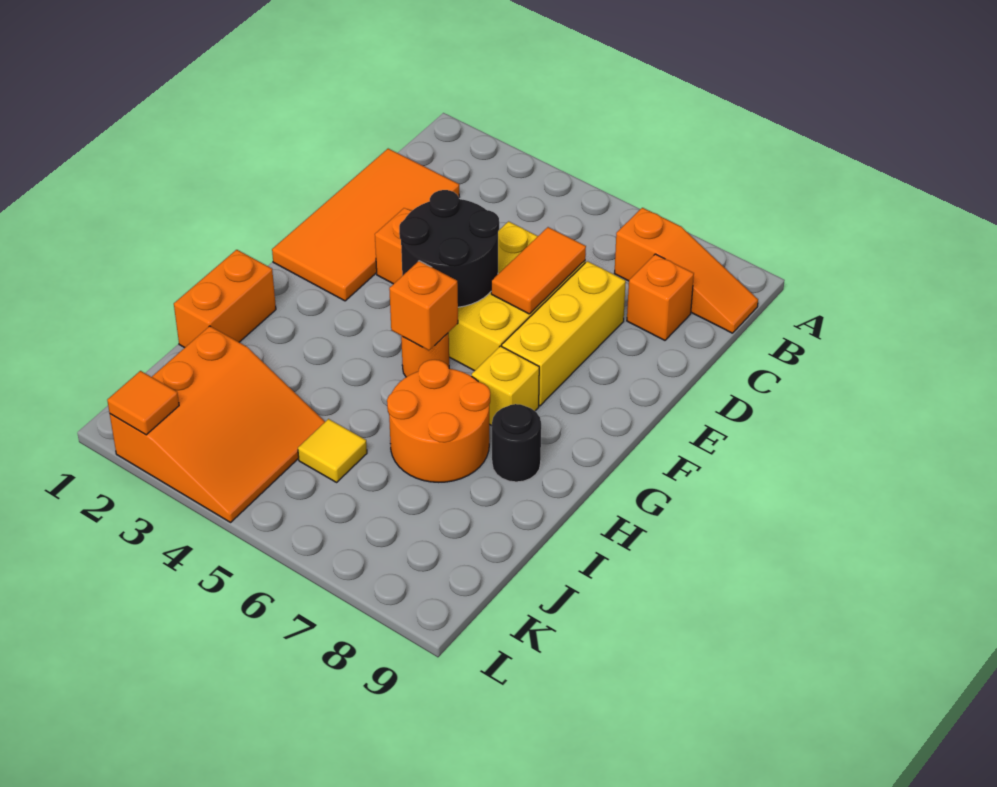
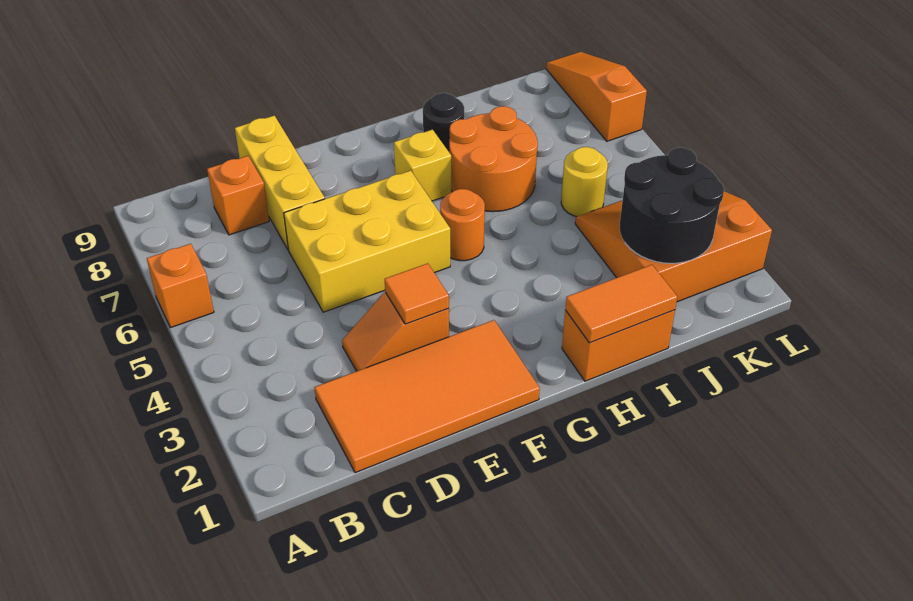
orange slope B7:B9 level 1 top 7 -> orange slope L7:L9 level 1 top 7
orange tile D6:E6 level 2 -> orange tile H1:I1 level 2
yellow brick D7:F7 level 1 -> yellow brick D7:D9 level 1
black round brick E4:F5 level 2 -> black round brick J2:K3 level 2
orange brick G5 level 2 -> orange brick A6 level 1
yellow tile J5 level 1 -> yellow round brick J5 level 1
orange tile L2 level 2 -> orange tile E3 level 2

